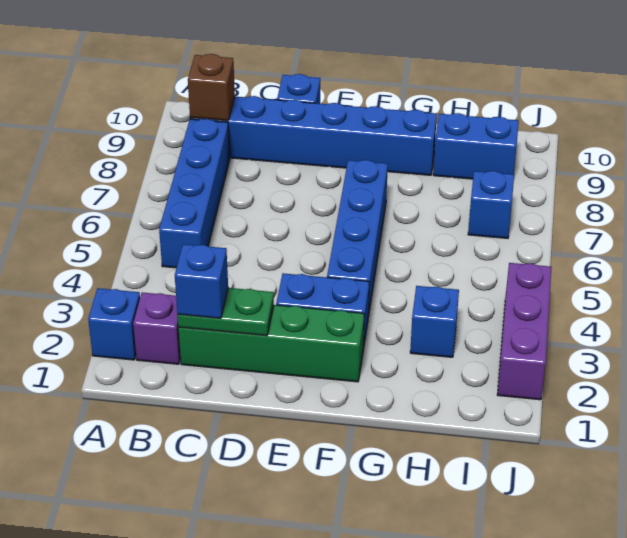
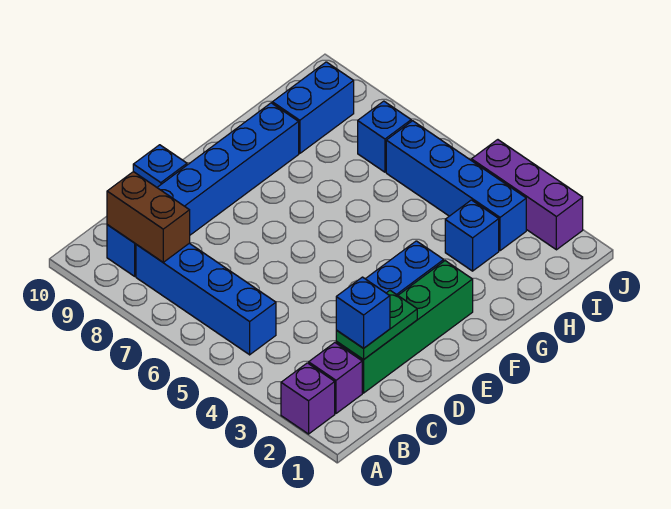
blue brick A2 level 1 -> purple brick A2 level 1
brown brick B9 level 2 -> brown brick B8:B9 level 2
blue brick F4:F7 level 1 -> blue brick I3:I6 level 1

